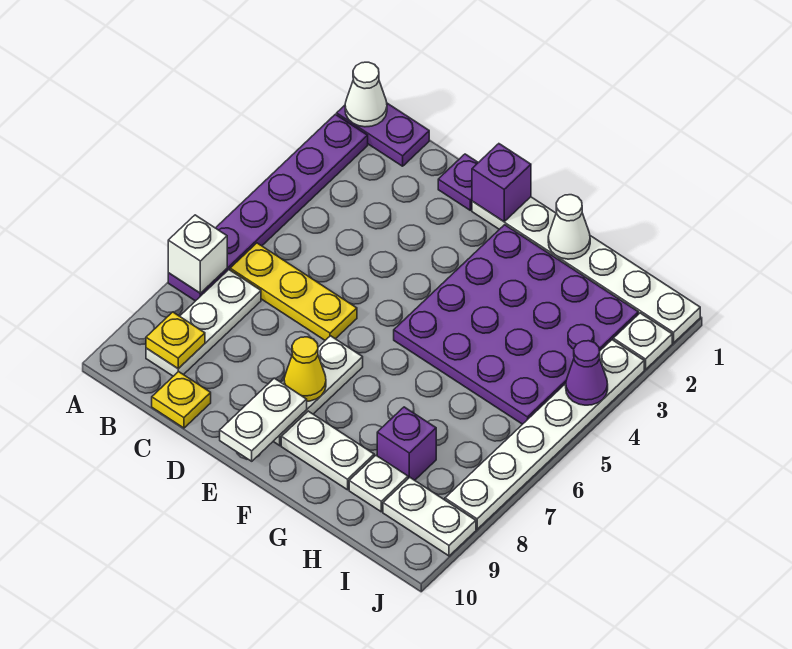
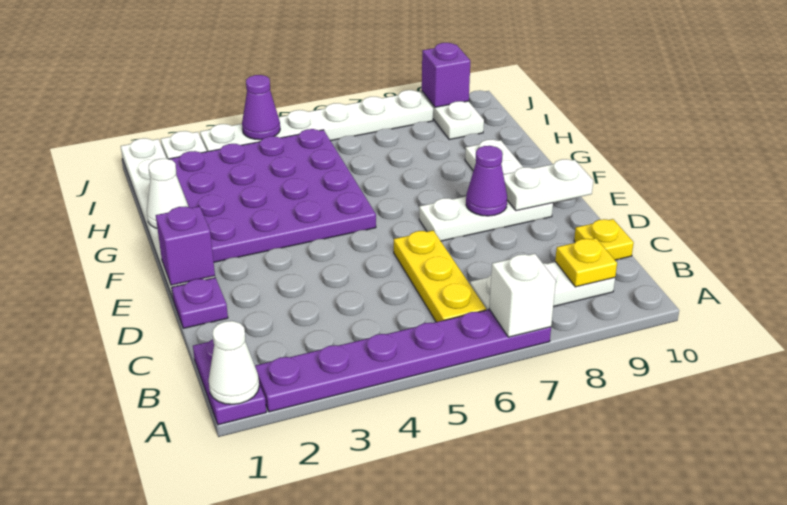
yellow cone E8 level 2 -> purple cone E8 level 2
purple brick H8 level 1 -> purple brick J9 level 2
white plate H9 level 1 -> none

